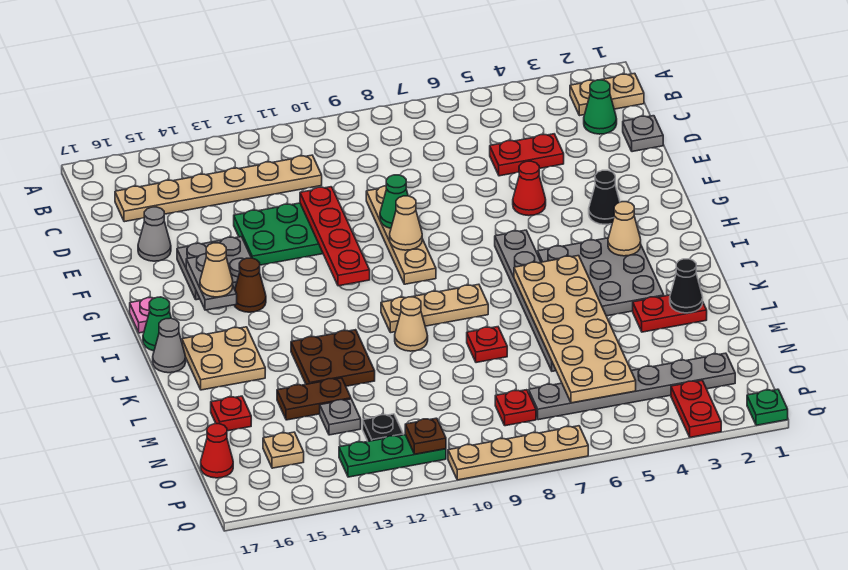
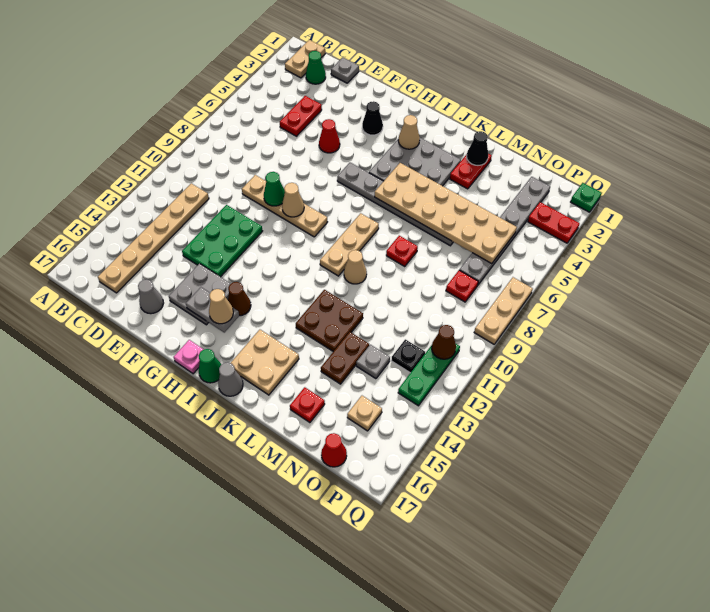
red plate E11:H11 level 2 -> none
brown plate P11 level 2 -> brown cone P11 level 2
tan plate Q7:Q10 level 1 -> tan plate Q7:Q9 level 1

